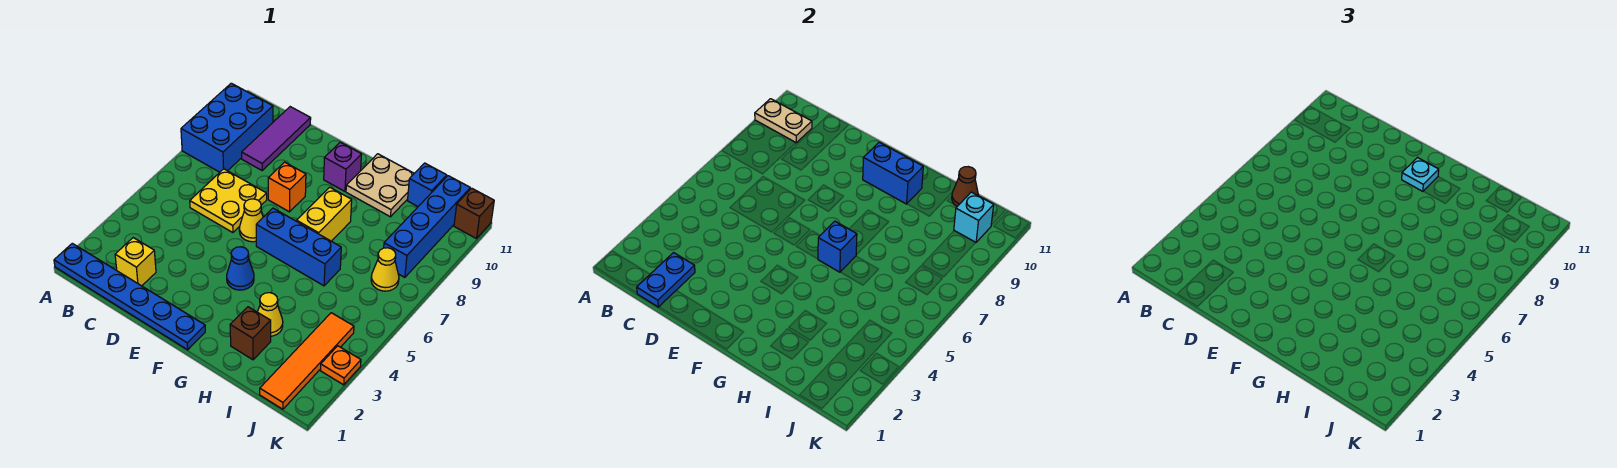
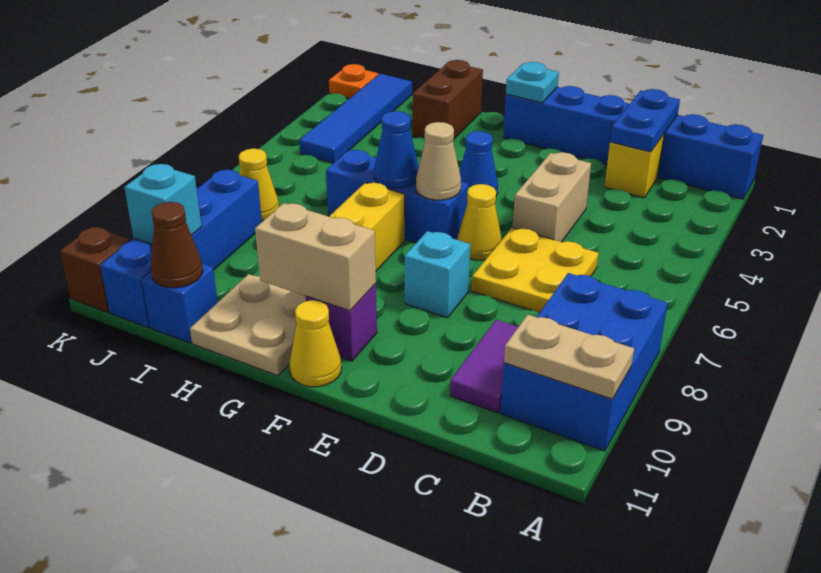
blue plate A1:F1 level 1 -> blue brick A1:F1 level 1
purple tile C9:C11 level 1 -> purple tile C9:C10 level 1
none -> tan brick D4:D5 level 1
orange brick E8 level 1 -> cyan brick E8 level 1
none -> tan cone F6 level 2
blue brick F10:G10 level 2 -> tan brick F10:G10 level 2
cyan plate F10 level 3 -> cyan plate F1 level 2
blue brick G6 level 2 -> blue cone G6 level 2
brown brick H2 level 1 -> brown brick H1:H2 level 1
yellow cone H3 level 1 -> yellow cone F11 level 1
orange tile J1:J4 level 1 -> blue tile J1:J4 level 1
orange plate K3 level 1 -> orange plate K1 level 1

